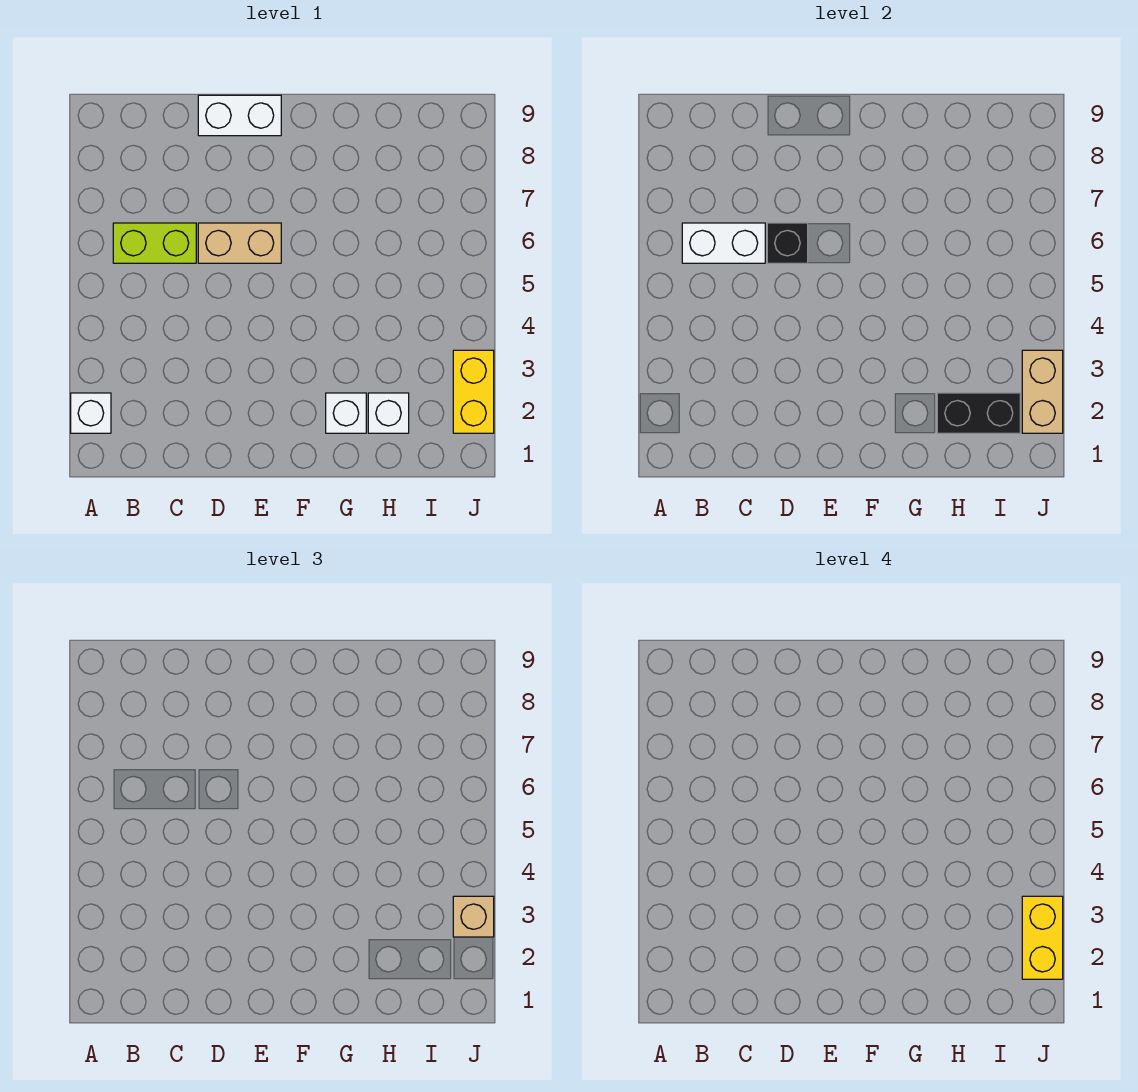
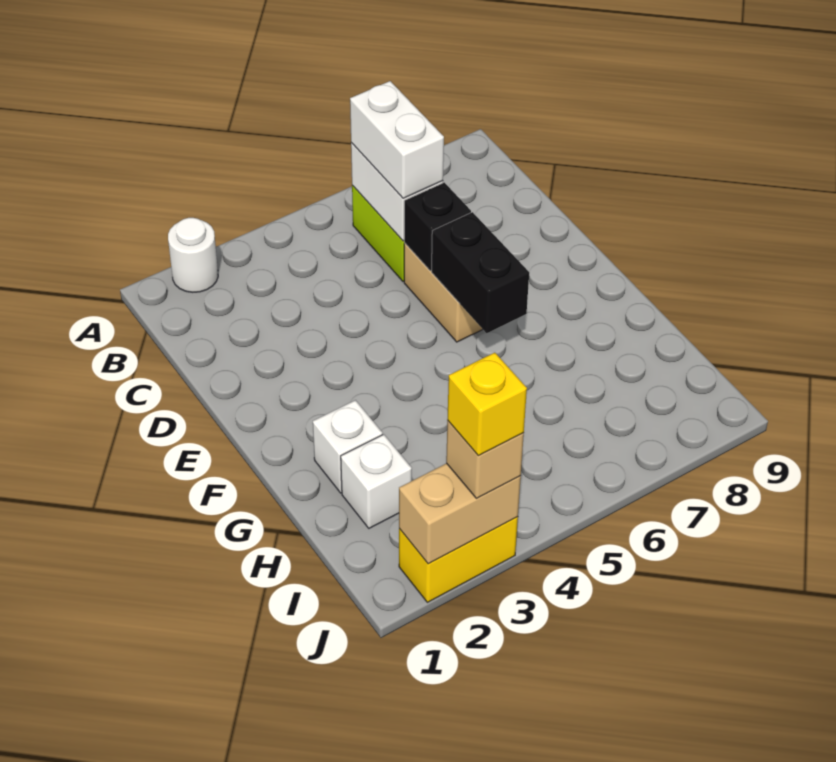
white brick A2 level 1 -> white round brick A2 level 1
white brick D9:E9 level 1 -> white brick B6:C6 level 3
black brick H2:I2 level 2 -> black brick E6:F6 level 2
yellow brick J2:J3 level 4 -> yellow brick J3 level 4

